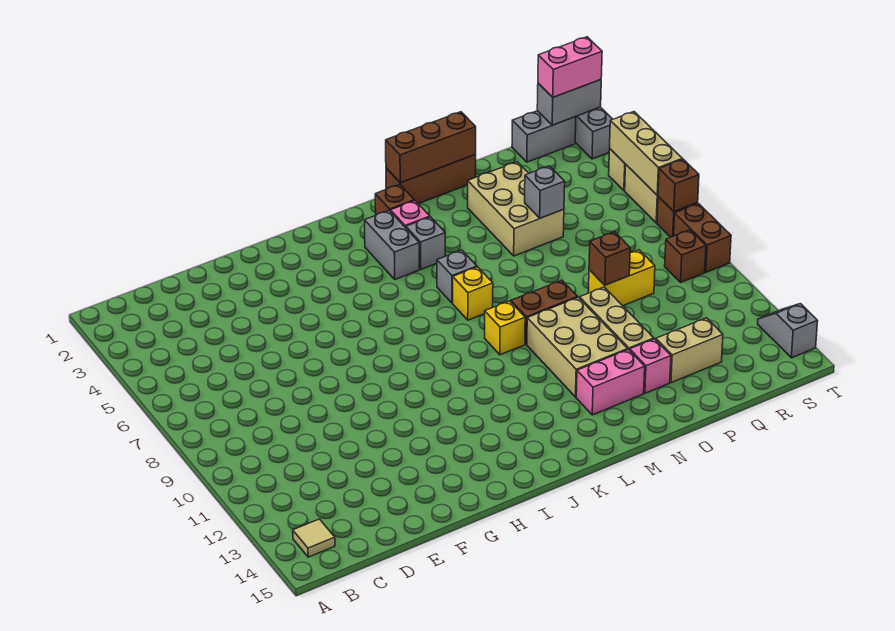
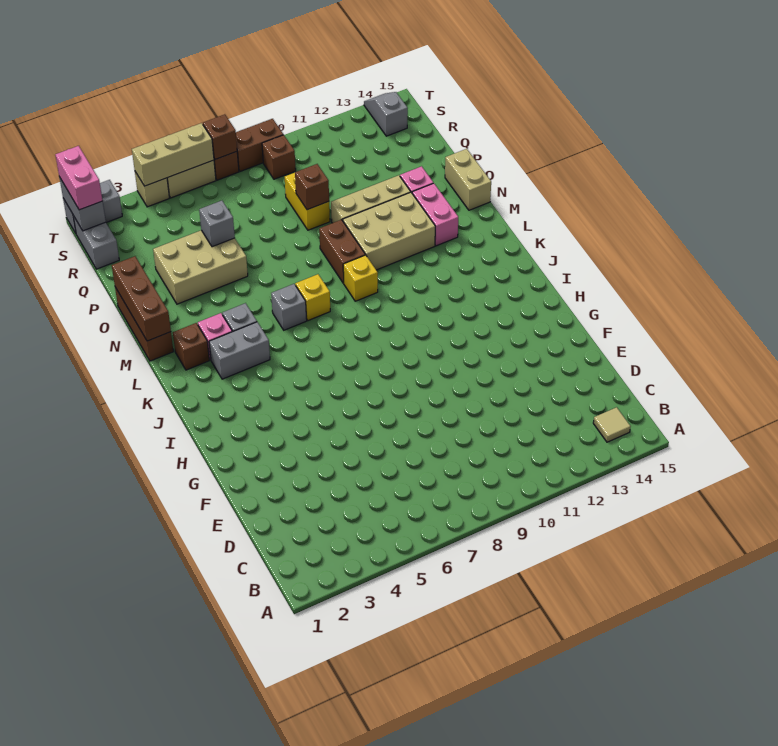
tan brick P13:Q13 level 1 -> tan brick N15:O15 level 1
grey slope T13:T14 level 1 top 14 -> grey slope S14:T14 level 1 top S

